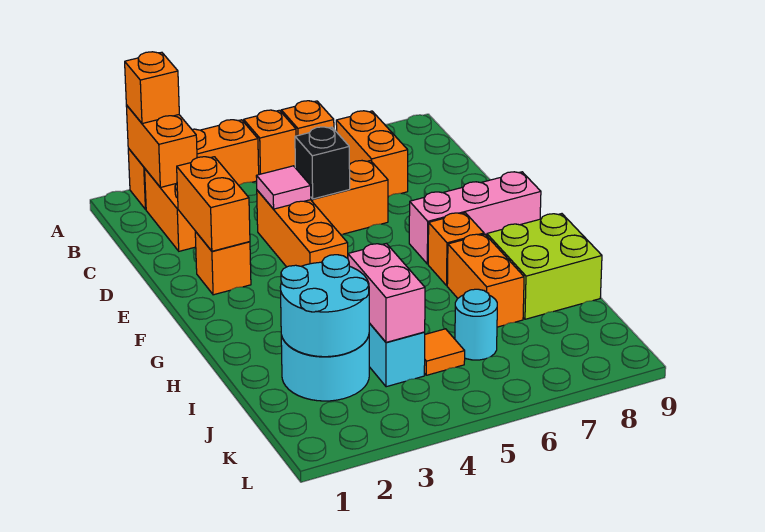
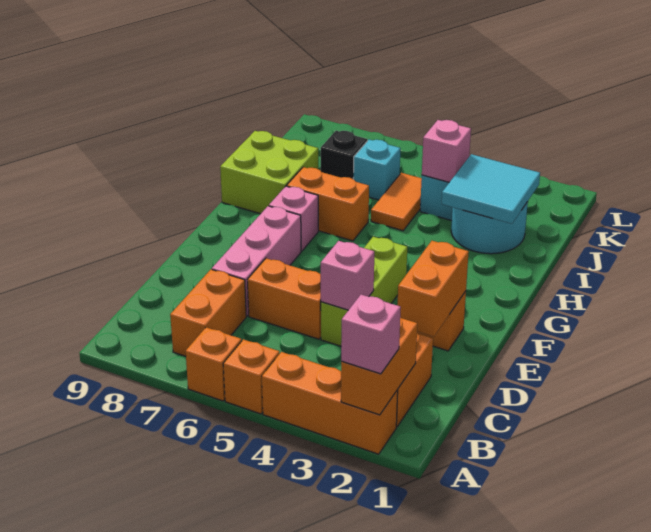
orange brick A2 level 3 -> pink brick A2 level 3
orange brick D4:F4 level 1 -> lime brick D4:F4 level 1
pink tile D4 level 2 -> pink brick D4 level 2
black brick D5 level 2 -> black brick J7 level 1
pink brick F7:F9 level 1 -> pink brick D7:F7 level 1
orange brick G7 level 1 -> pink brick G7 level 1
orange brick H7:I7 level 1 -> orange brick H6:H7 level 1
cyan round brick I2:J3 level 2 -> cyan tile I2:J3 level 2
pink brick I4:J4 level 2 -> pink brick J4 level 2
orange tile J5 level 1 -> orange tile I5:J5 level 1
cyan round brick J6 level 1 -> cyan brick J6 level 1

